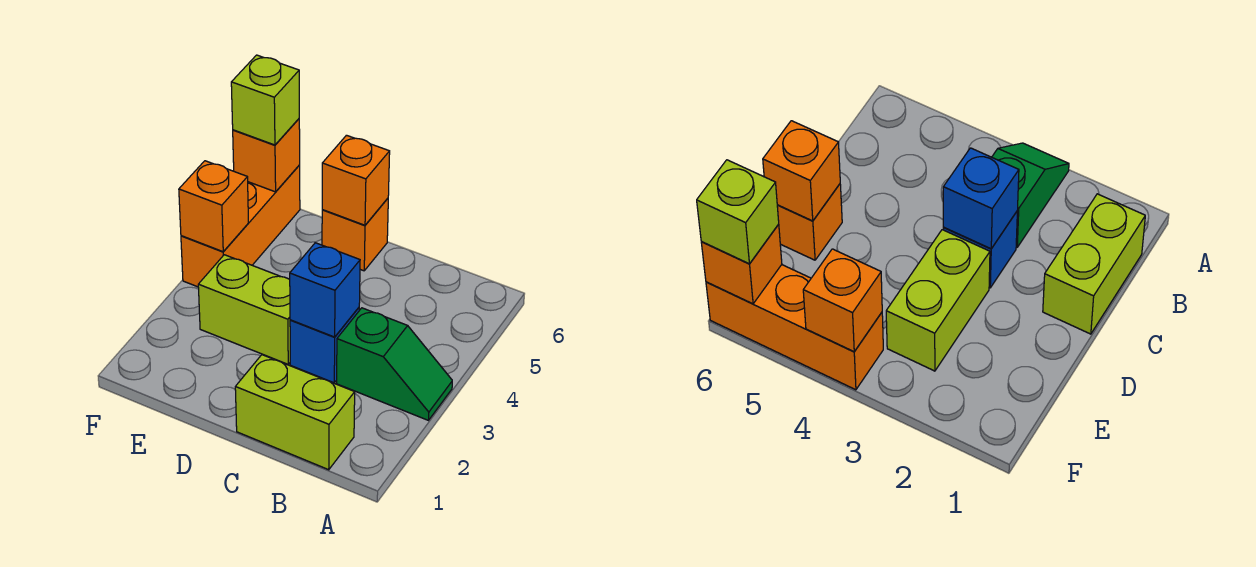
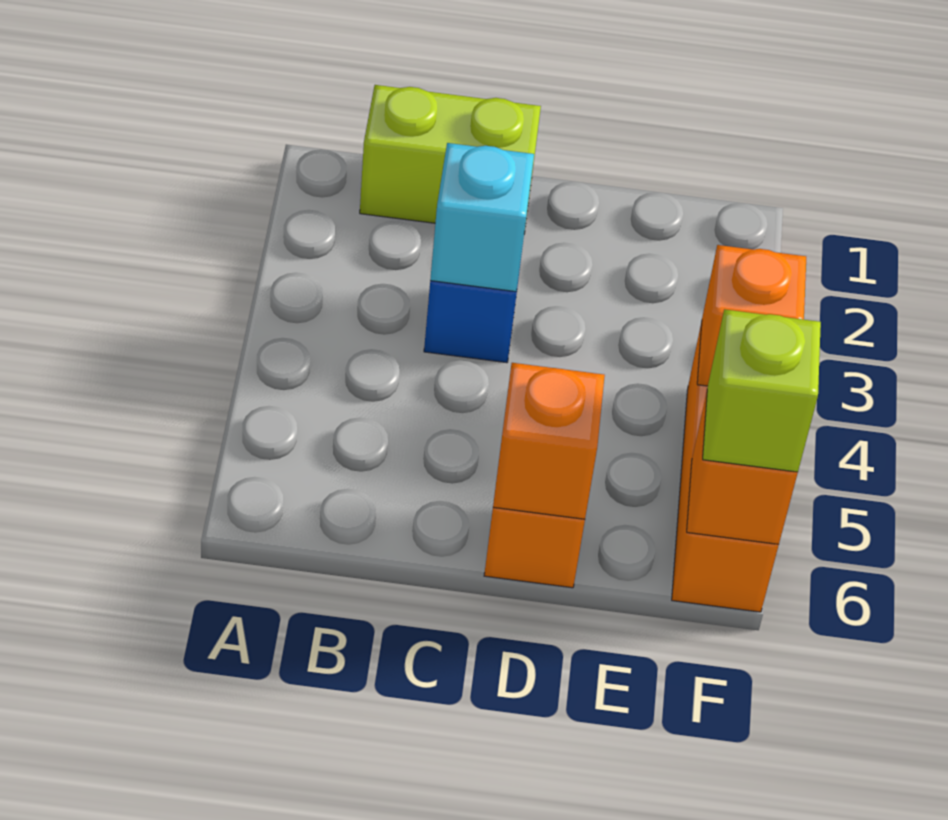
green slope A3:B3 level 1 top B -> none
blue brick C3 level 2 -> cyan brick C3 level 2
lime brick D3:E3 level 1 -> none

